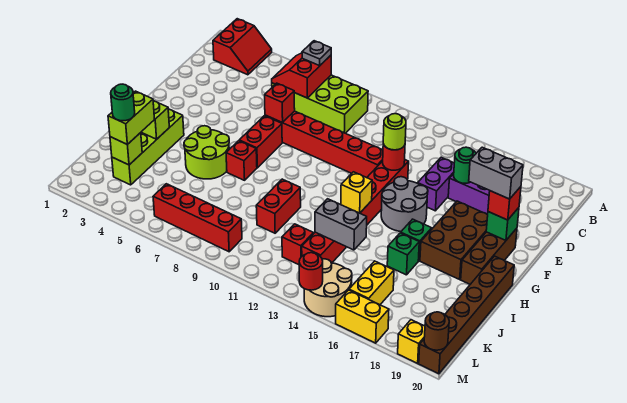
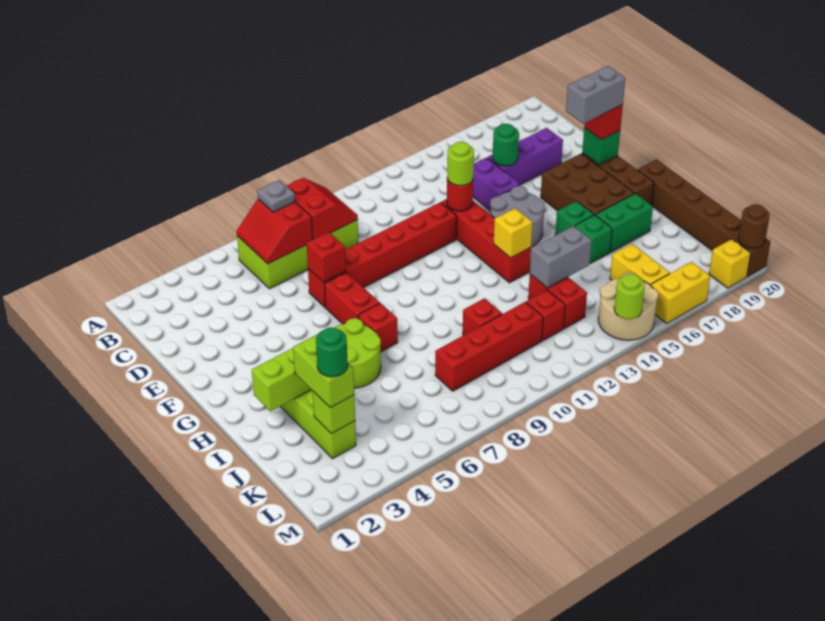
red slope A2:B3 level 1 top 2 -> red slope B8:C9 level 2 top 8
red brick I10:J10 level 1 -> red brick J10 level 1
none -> green brick I17:I18 level 1
red brick L6:L9 level 1 -> red brick K8:K11 level 1
red round brick M14 level 2 -> lime round brick M14 level 2

